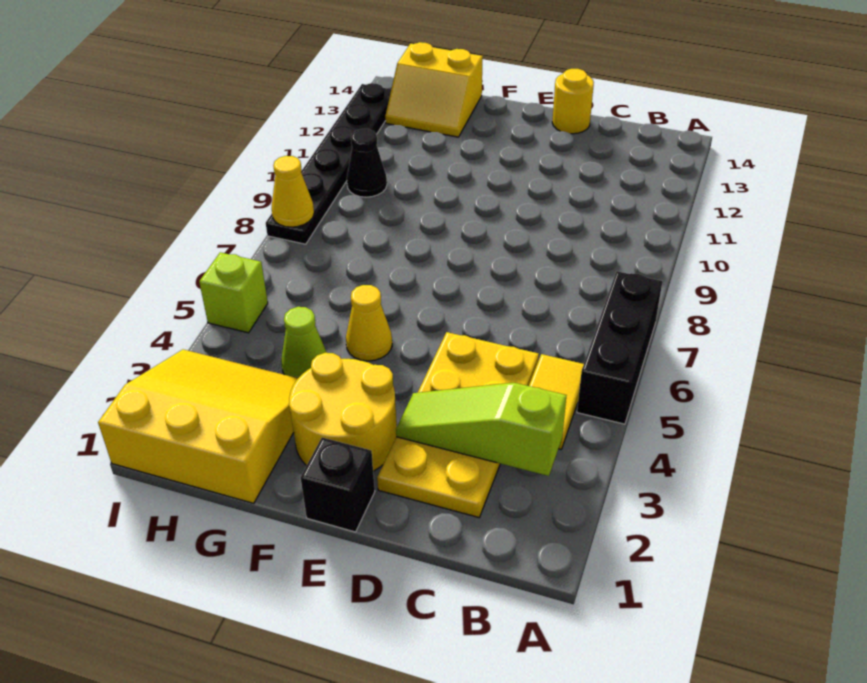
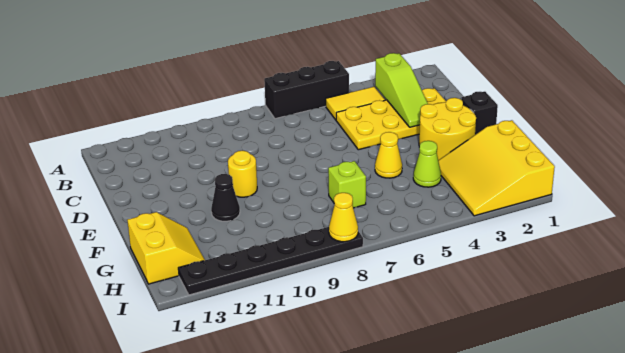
yellow round brick D14 level 1 -> yellow round brick E10 level 1
black cone H10 level 1 -> black cone F11 level 1
lime brick I5 level 1 -> lime brick G7 level 1

